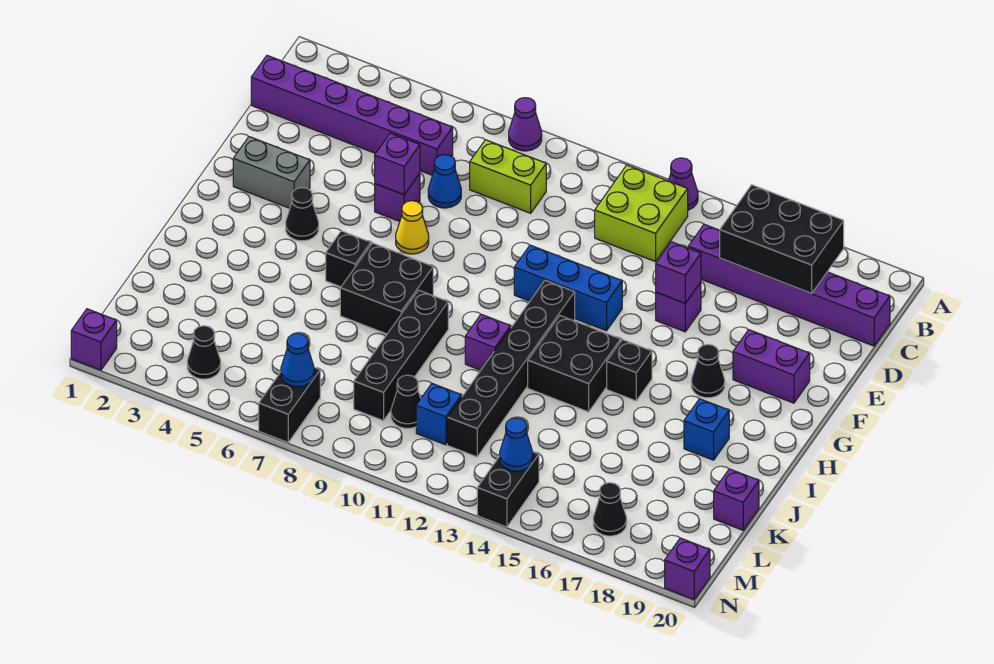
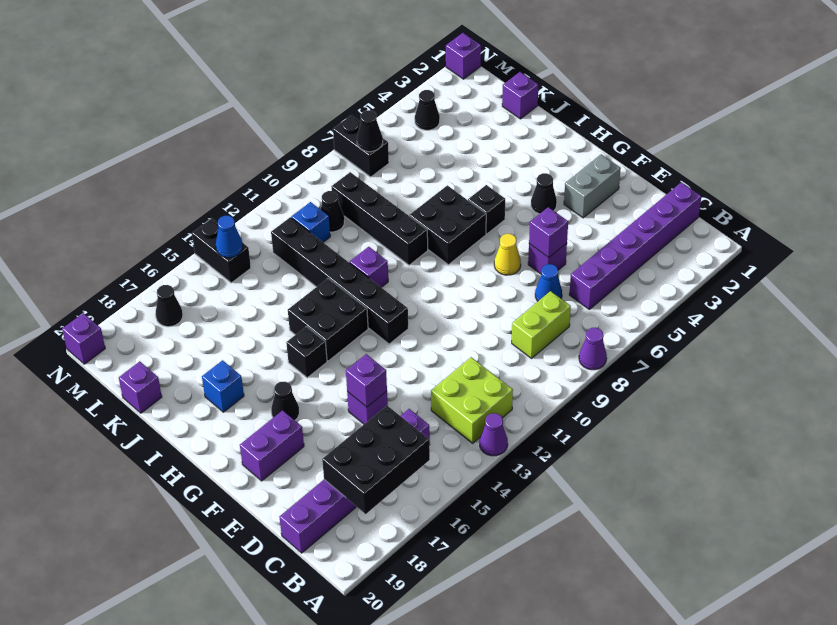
blue brick F11:F13 level 1 -> none
none -> purple brick K1 level 1
blue cone M7 level 2 -> black cone M7 level 2

